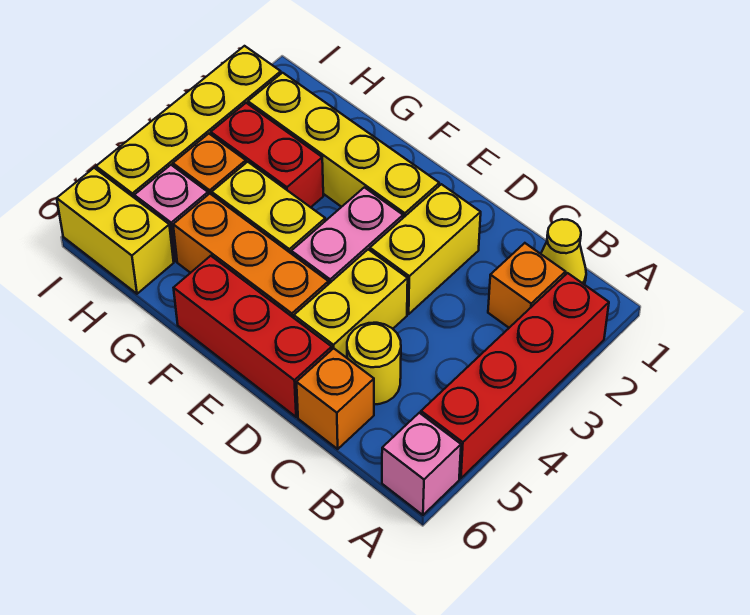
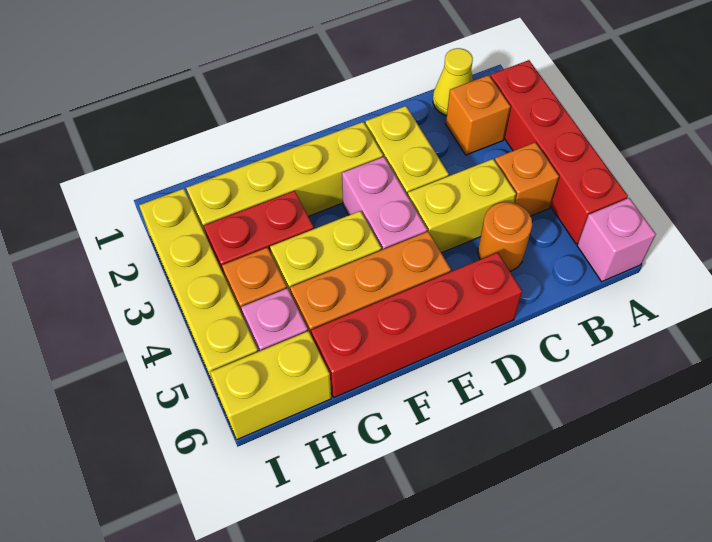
yellow round brick C5 level 1 -> orange round brick C5 level 1
orange brick C6 level 1 -> orange brick B4 level 1
yellow brick D4:D5 level 1 -> yellow brick C4:D4 level 1
red brick D6:F6 level 1 -> red brick D6:G6 level 1

